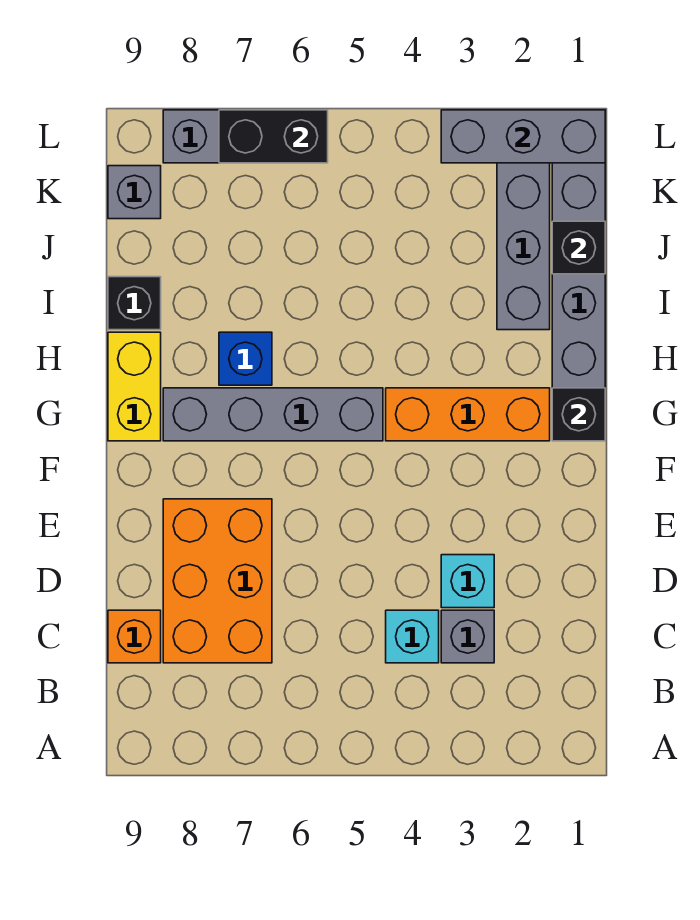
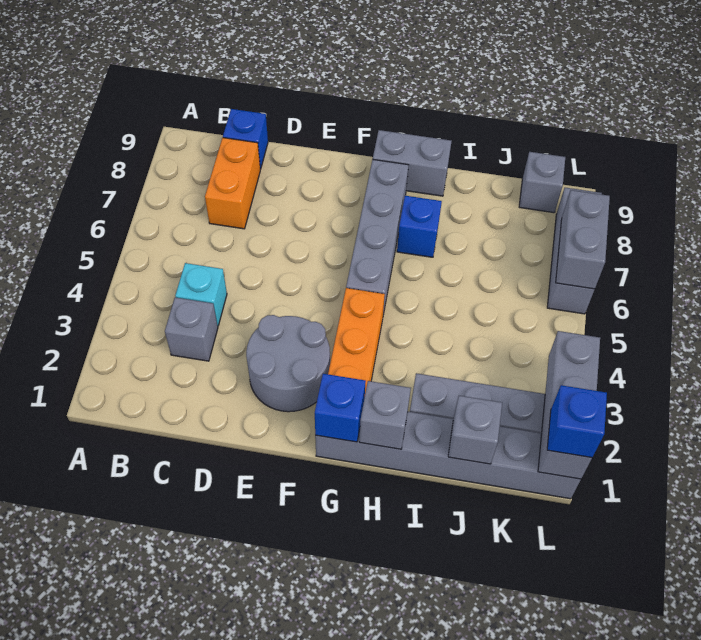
orange brick C7:E8 level 1 -> orange brick C7:C8 level 1
orange brick C9 level 1 -> blue brick C9 level 1
cyan brick D3 level 1 -> none
none -> grey round brick E2:F3 level 1
black brick G1 level 2 -> blue brick G1 level 2
yellow brick G9:H9 level 1 -> grey brick G9:H9 level 1
none -> grey brick H1 level 2
black brick I9 level 1 -> none
black brick J1 level 2 -> grey brick J1 level 2
none -> blue brick L1 level 3
black brick L6:L7 level 2 -> grey brick L6:L7 level 2

